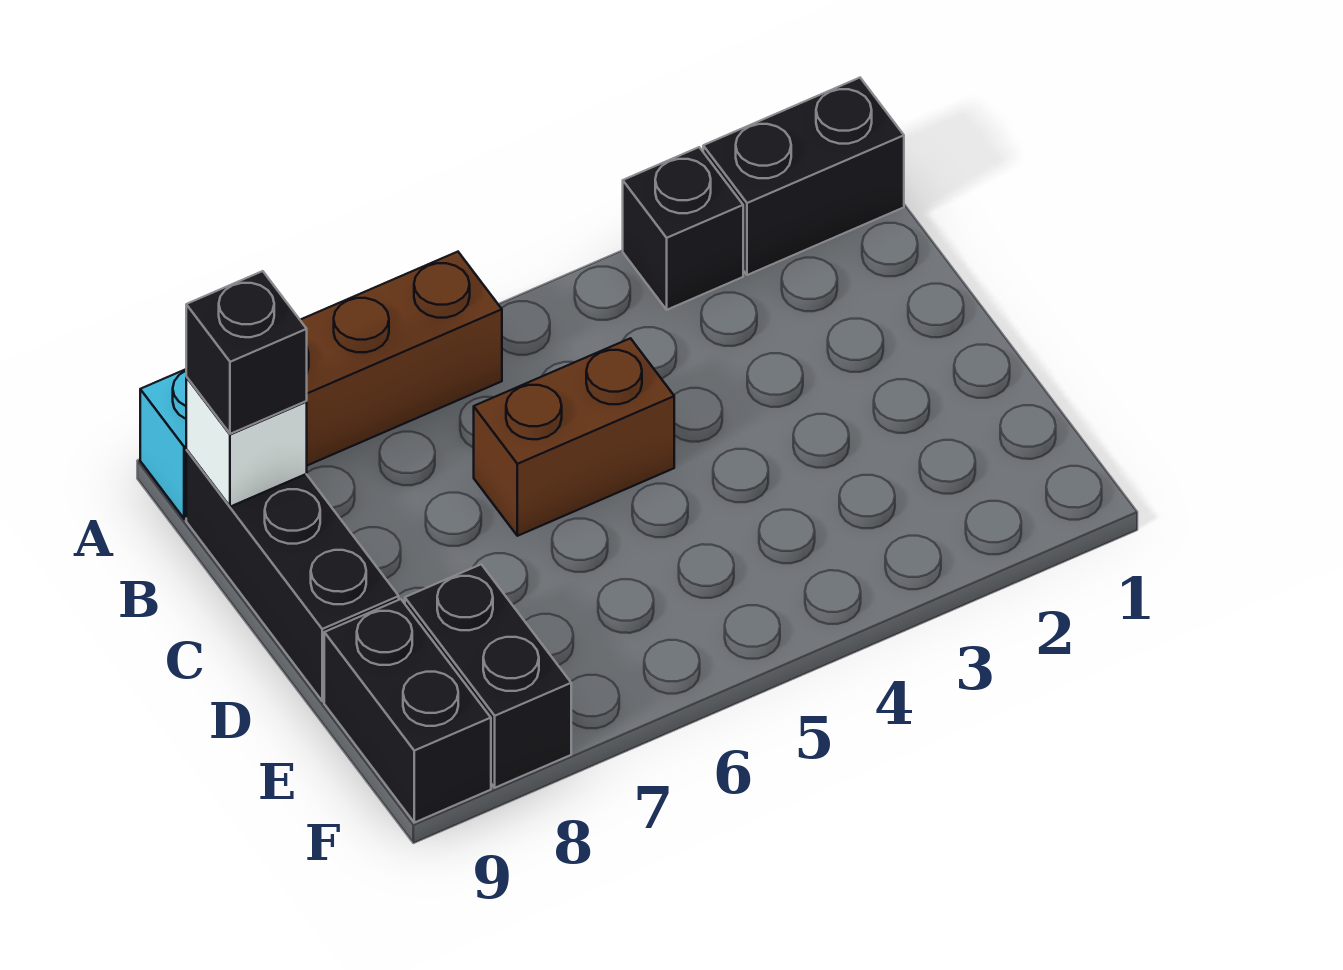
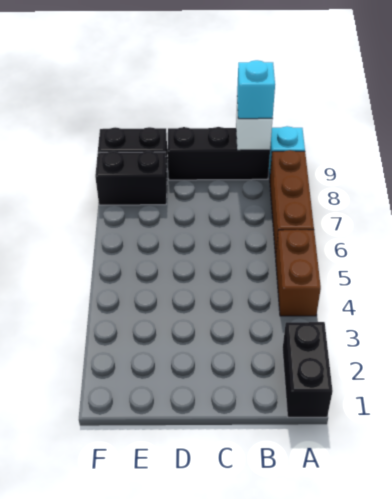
black brick A3 level 1 -> none
black brick B9 level 3 -> cyan brick B9 level 3
brown brick C5:C6 level 1 -> brown brick A4:A5 level 1

